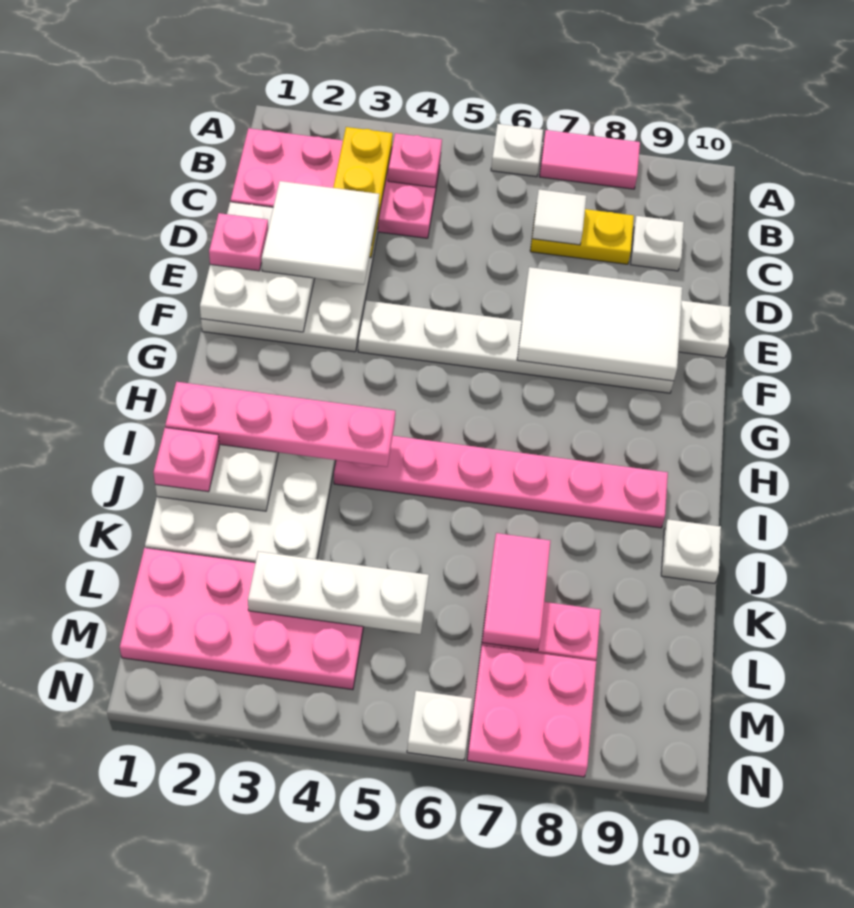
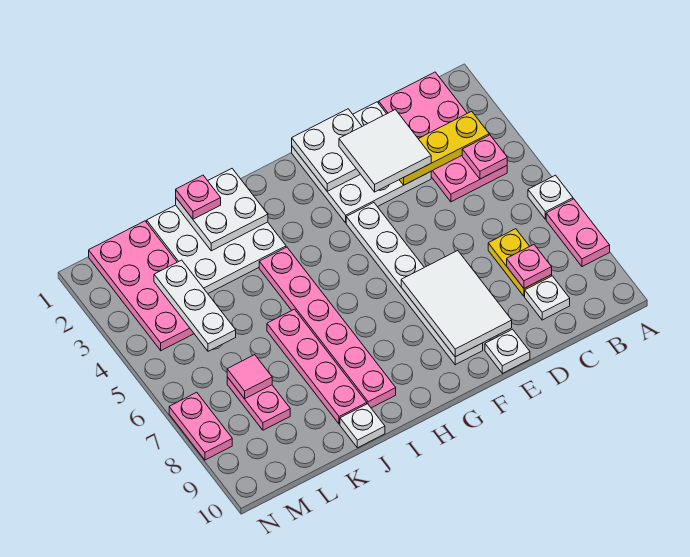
pink tile A7:A8 level 1 -> pink plate A7:A8 level 1
white tile C7 level 2 -> none
pink plate E1 level 3 -> pink plate C8 level 2
pink plate I1:I4 level 3 -> pink plate J6:J9 level 1
pink tile K7:L7 level 2 -> pink tile L7 level 2
pink plate M7:N8 level 1 -> pink plate N7:N8 level 1
white plate N6 level 1 -> none

